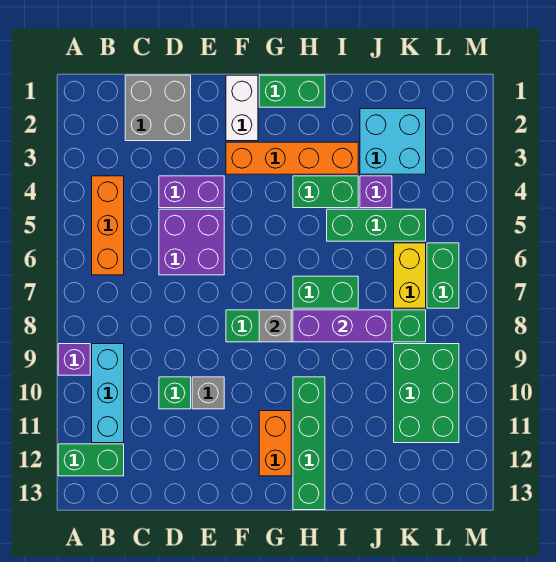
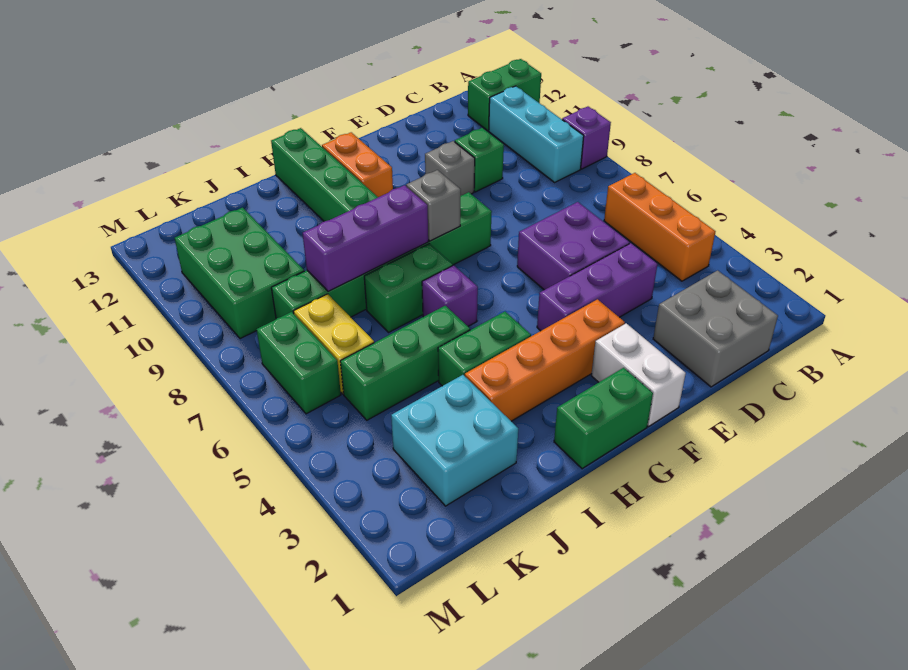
purple brick D4:E4 level 1 -> purple brick D4:F4 level 1
purple brick J4 level 1 -> purple brick H6 level 1

